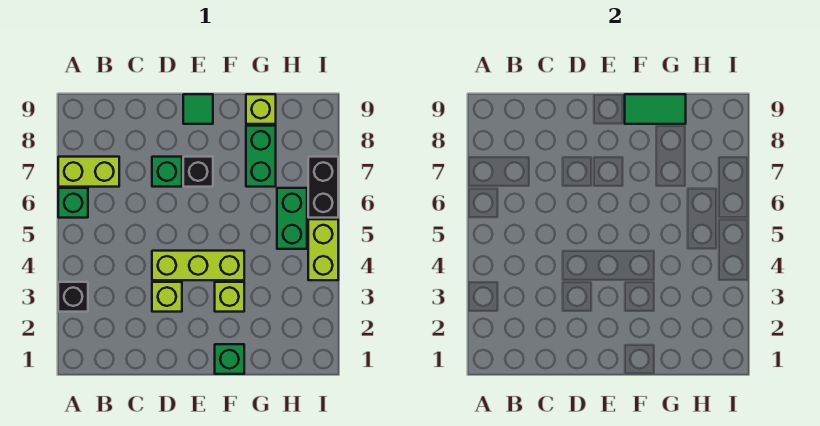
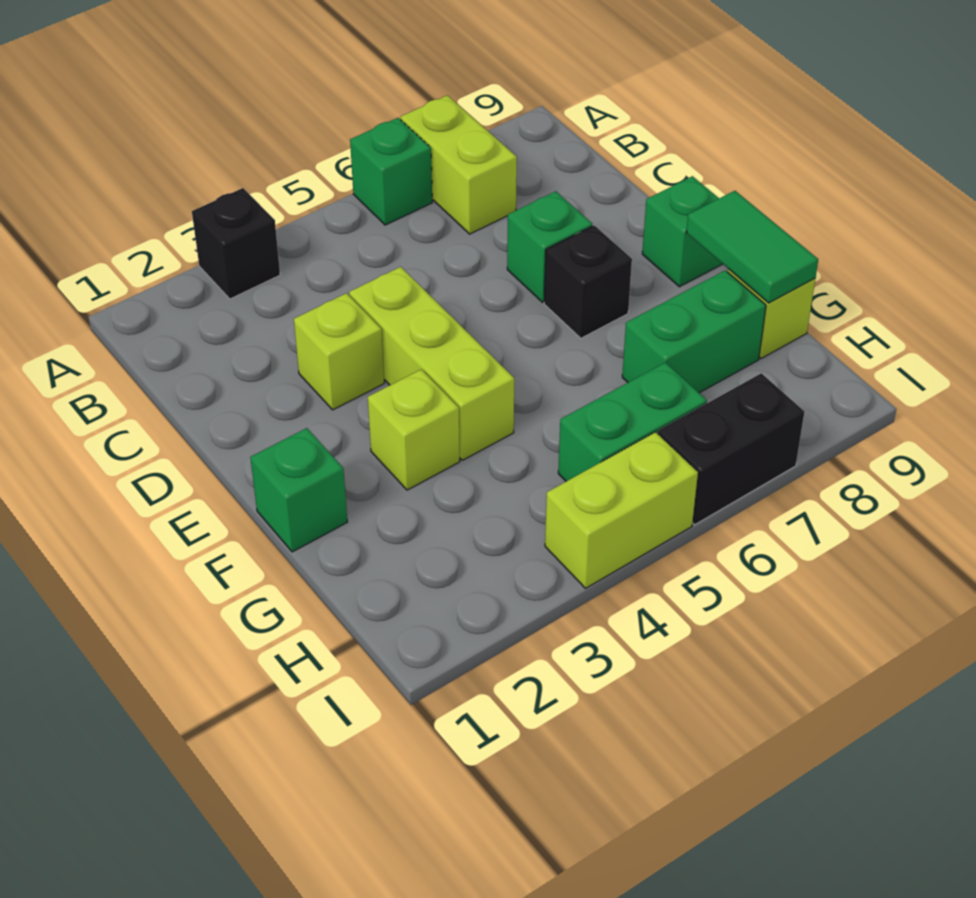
green tile E9 level 1 -> green brick E9 level 1

